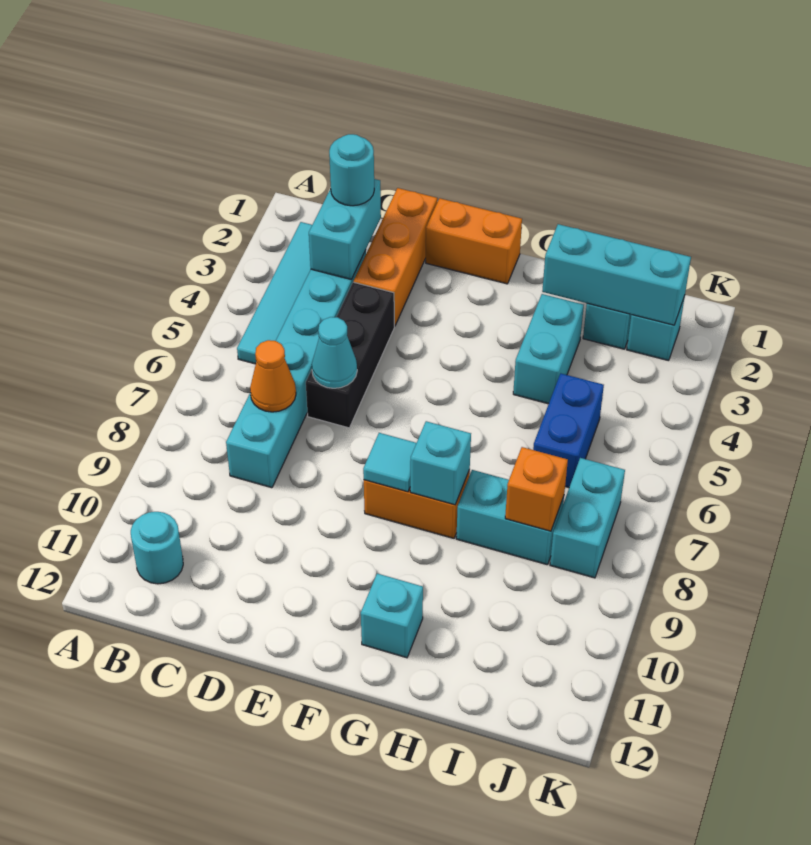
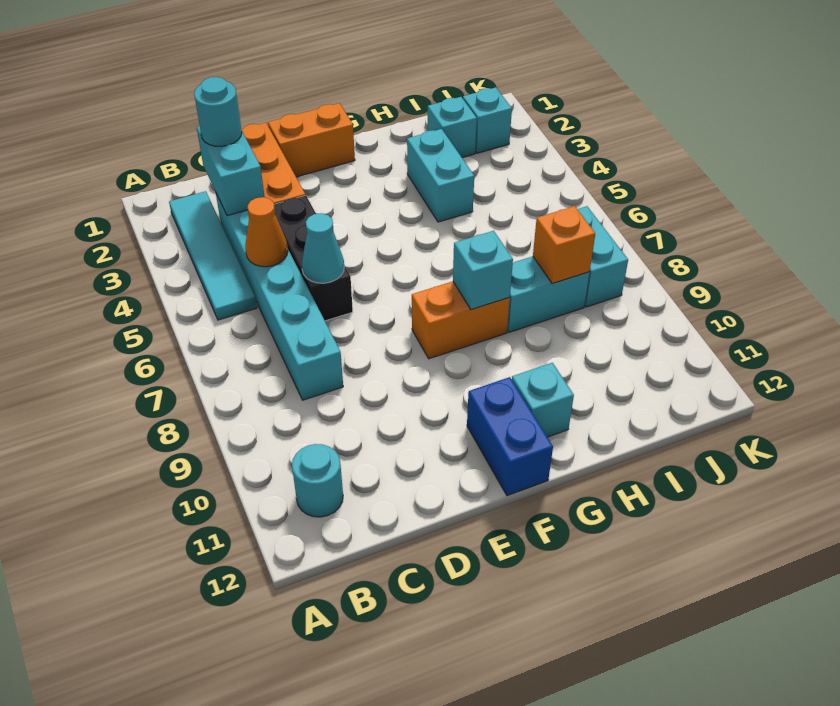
orange cone C7 level 2 -> orange cone C5 level 2
cyan tile F8 level 2 -> none
cyan brick H2:J2 level 2 -> none
blue brick I5:I6 level 1 -> blue brick F11:F12 level 1

